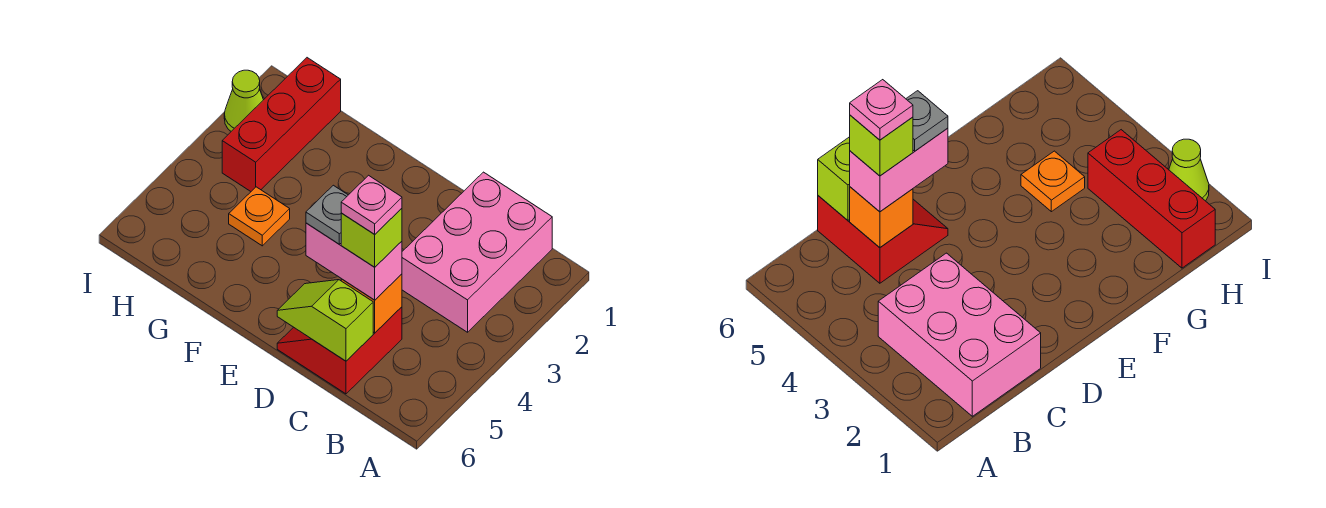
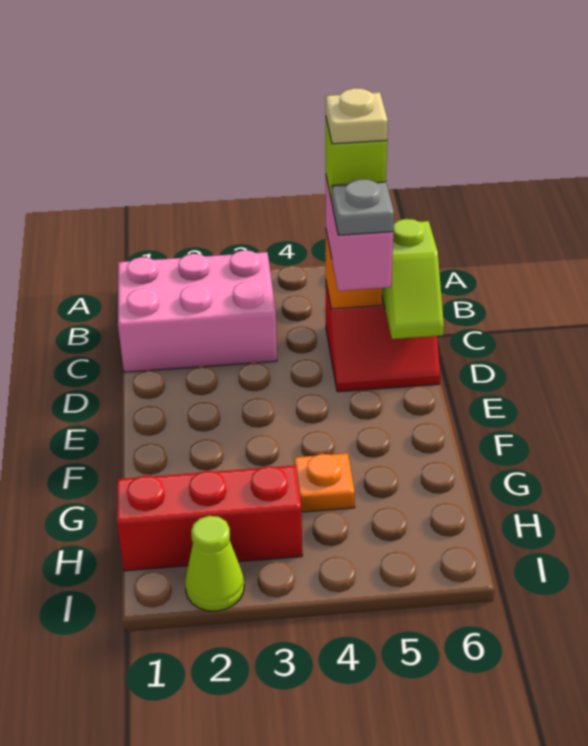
pink plate C5 level 5 -> tan plate C5 level 5

